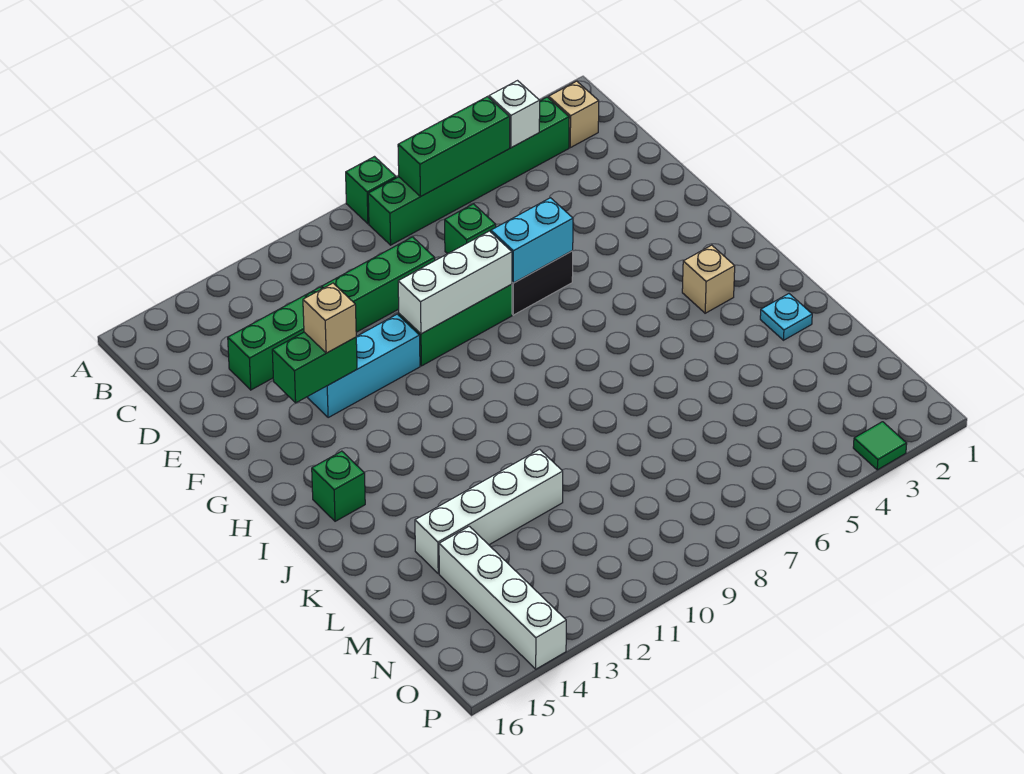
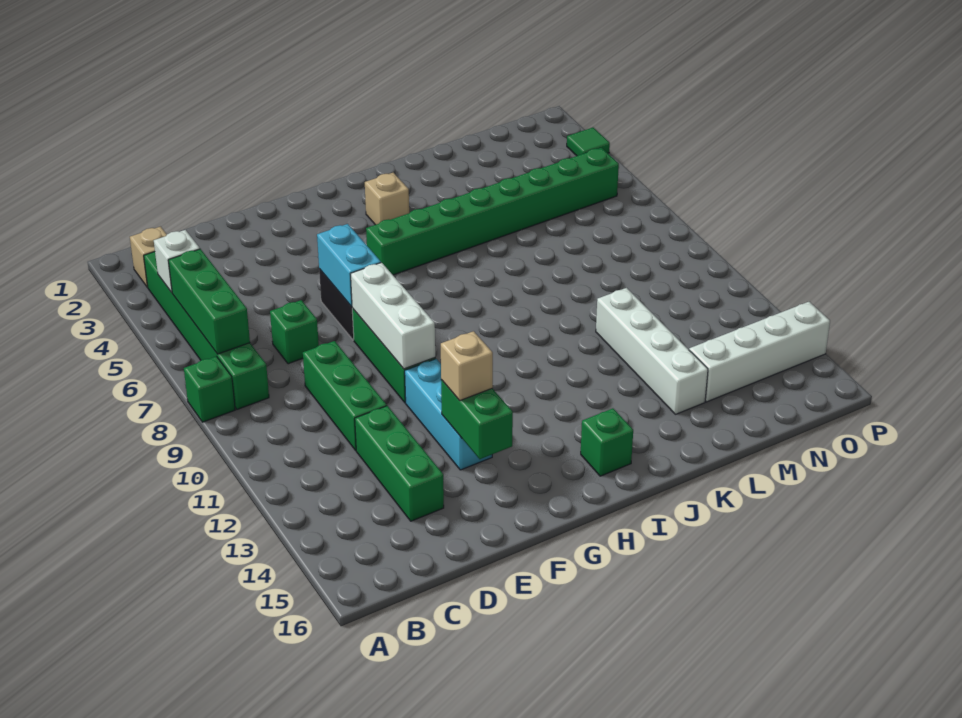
none -> green brick H5:O5 level 1
cyan plate K2 level 1 -> none

